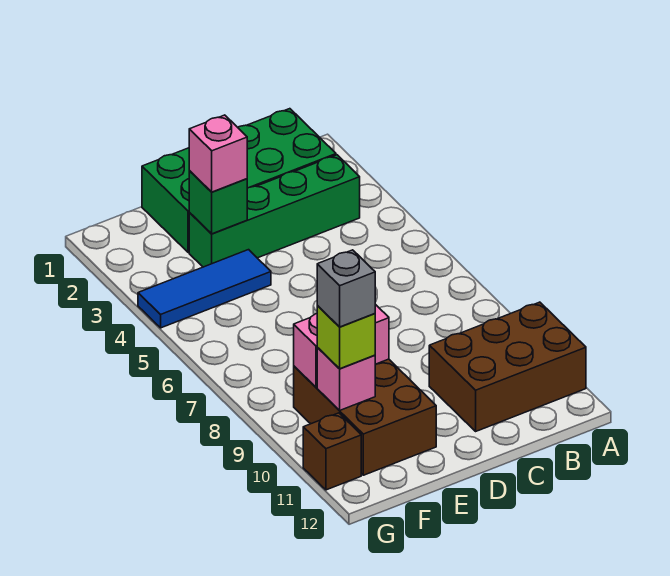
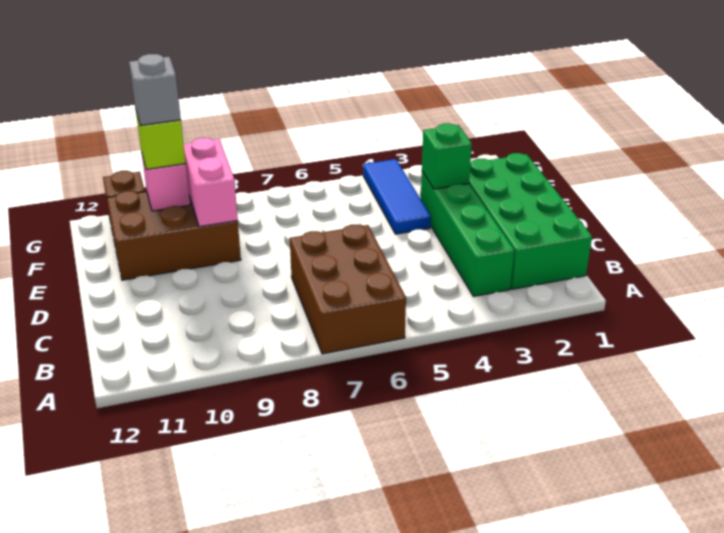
brown brick A10:C11 level 1 -> brown brick A6:C7 level 1
pink brick E3 level 3 -> none

